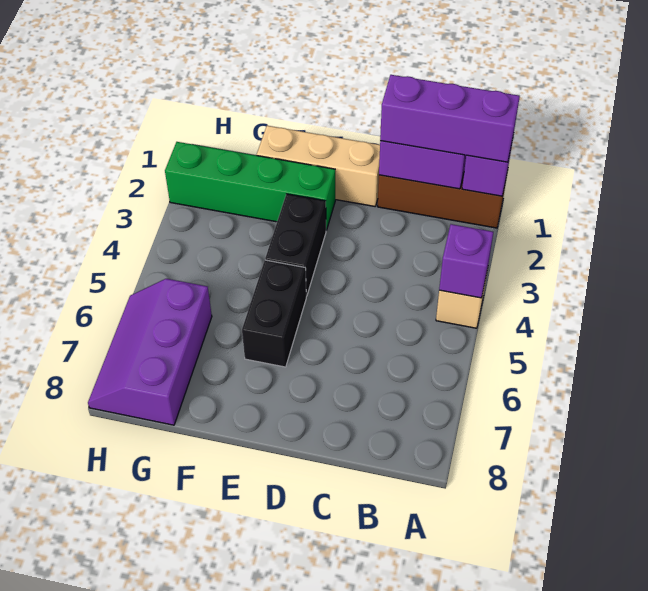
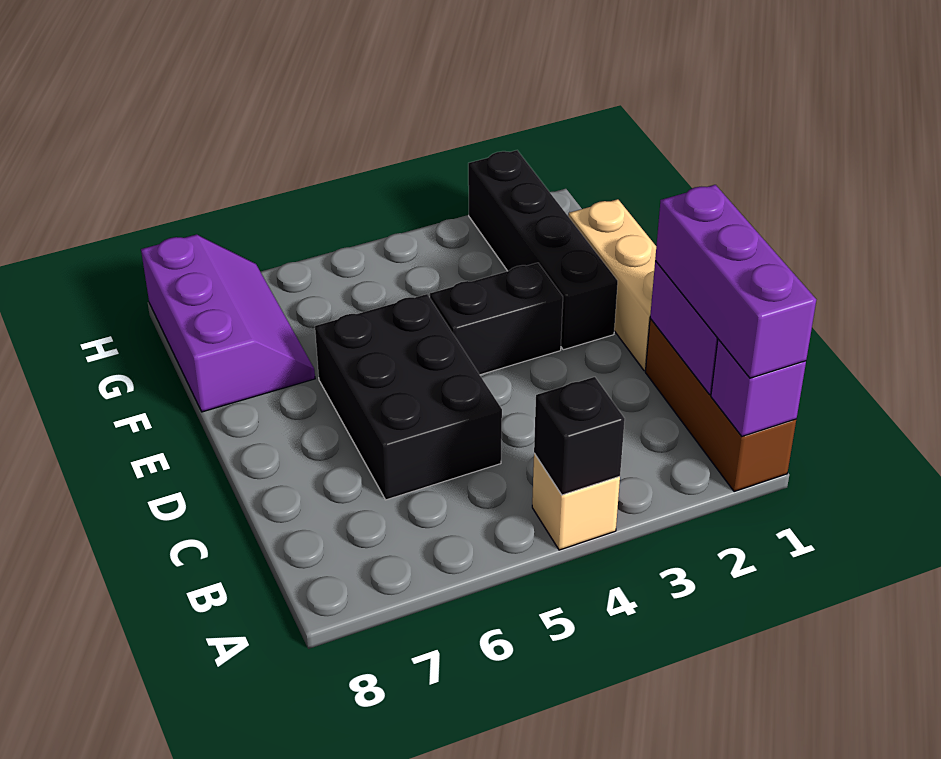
purple brick A4 level 2 -> black brick A4 level 2
green brick E2:H2 level 1 -> black brick E2:H2 level 1
black brick E5:E6 level 1 -> black brick C5:E6 level 1
purple slope G6:H8 level 1 top G -> purple slope F7:H8 level 1 top 8

